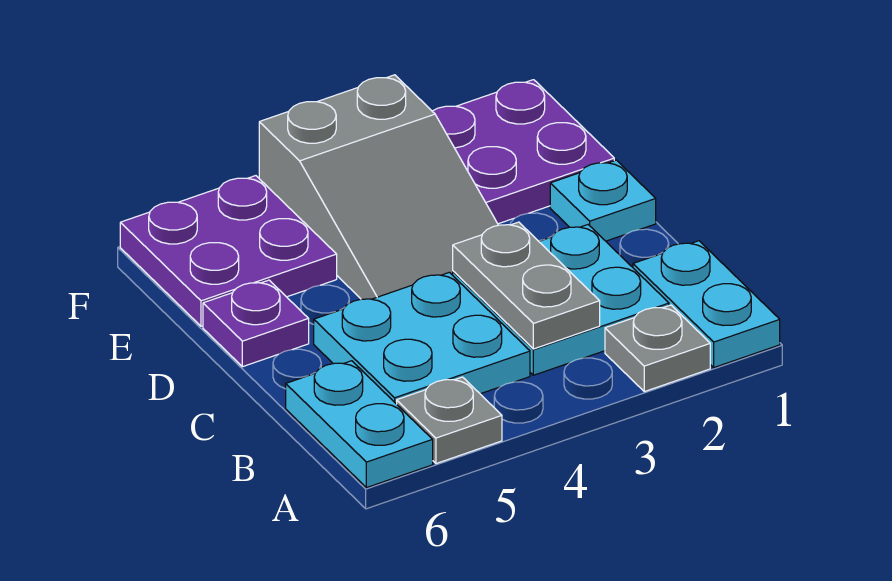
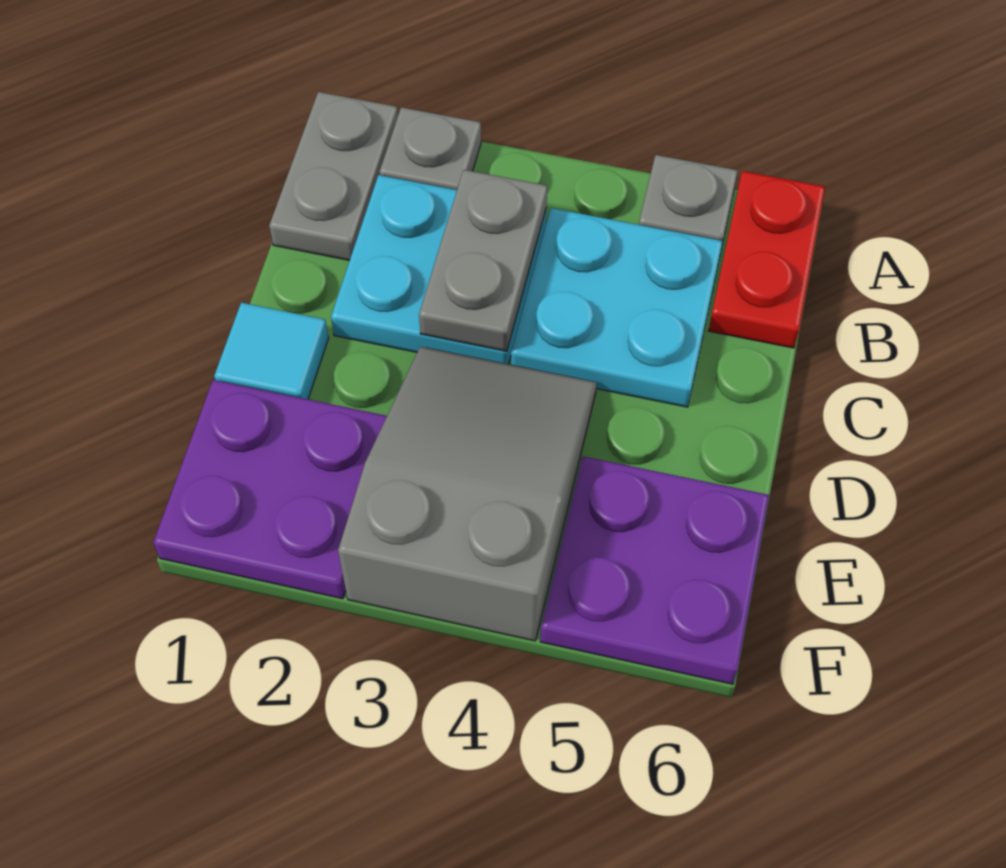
cyan plate A1:B1 level 1 -> grey plate A1:B1 level 1
cyan plate A6:B6 level 1 -> red plate A6:B6 level 1
cyan plate D1 level 1 -> cyan tile D1 level 1
purple plate D6 level 1 -> none

